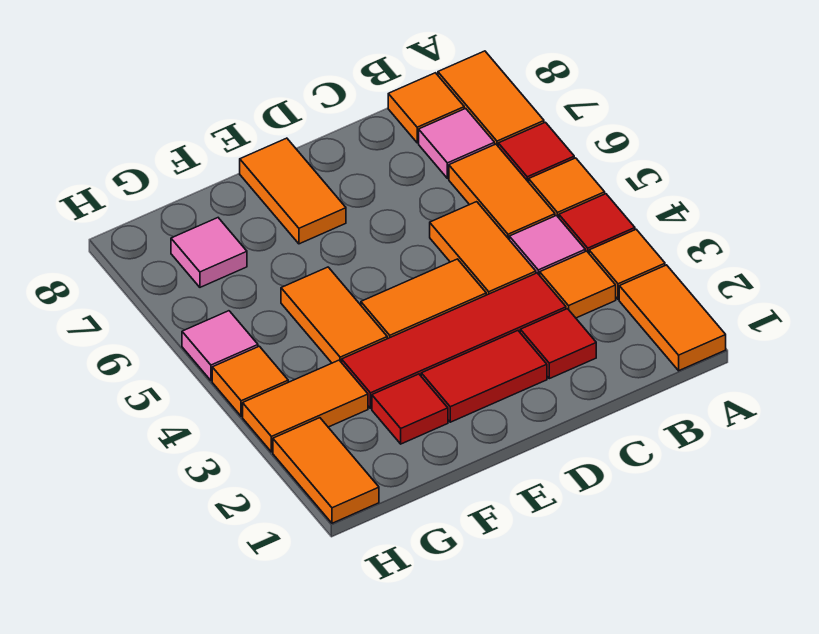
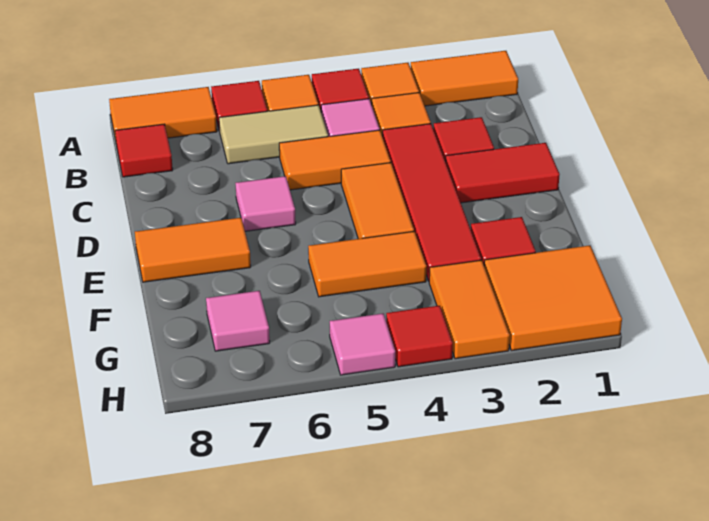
orange tile B5:B6 level 1 -> tan tile B5:B6 level 1
pink tile B7 level 1 -> pink tile D6 level 1
orange tile B8 level 1 -> red tile B8 level 1
red tile D2:E2 level 1 -> red tile D1:D2 level 1
orange tile H1:H2 level 1 -> orange tile G1:H2 level 1
orange tile H4 level 1 -> red tile H4 level 1

